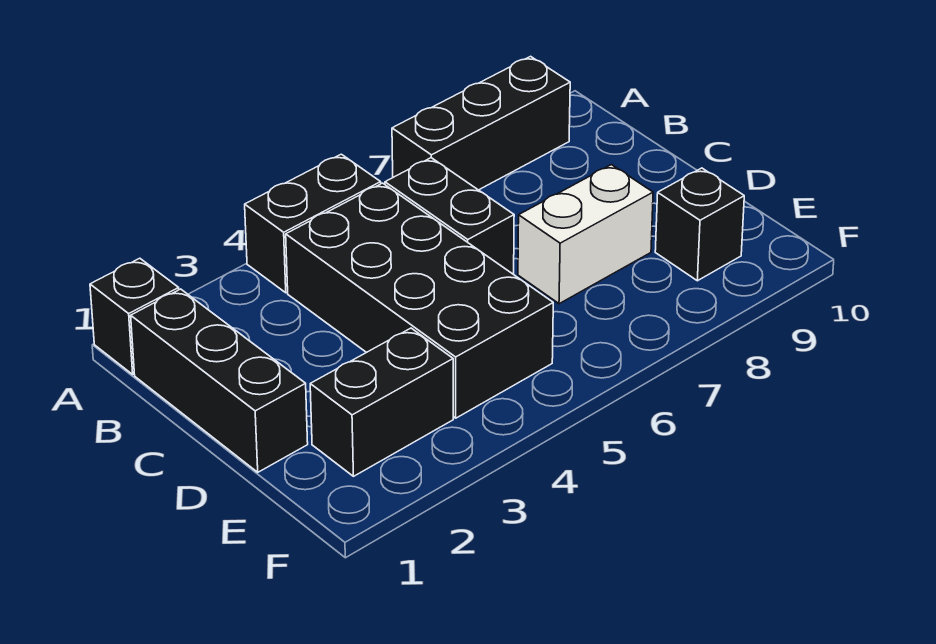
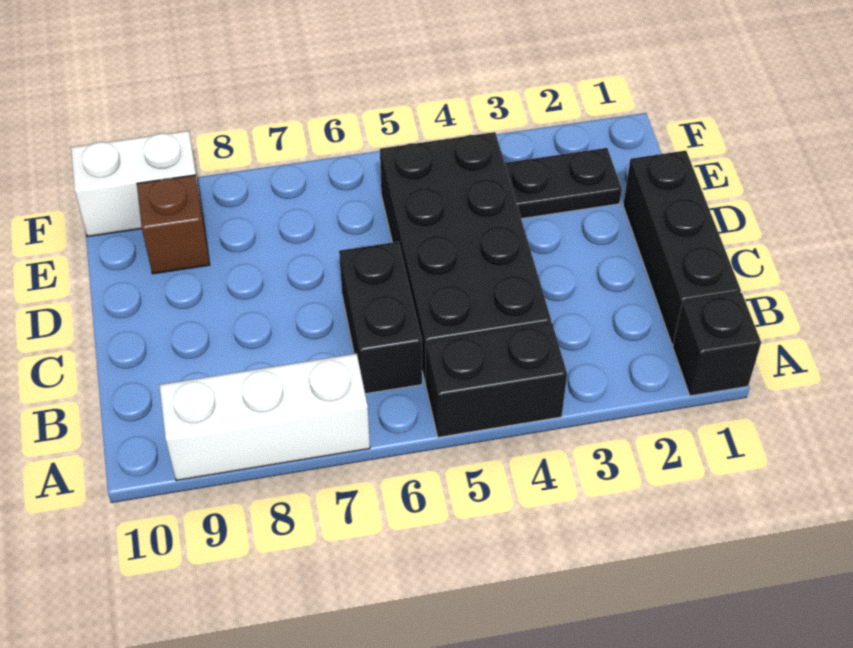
black brick A7:A9 level 1 -> white brick A7:A9 level 1
white brick D7:D8 level 1 -> white brick F9:F10 level 1
black brick E2:E3 level 1 -> black plate E2:E3 level 1
black brick E9 level 1 -> brown brick E9 level 1

